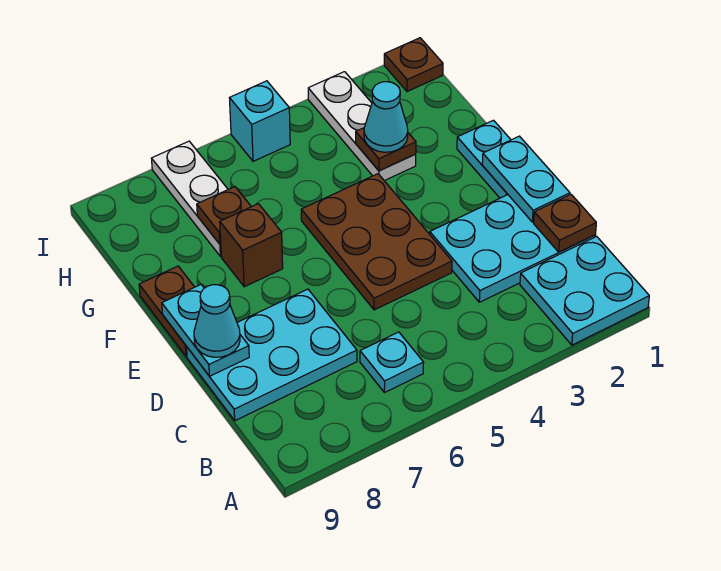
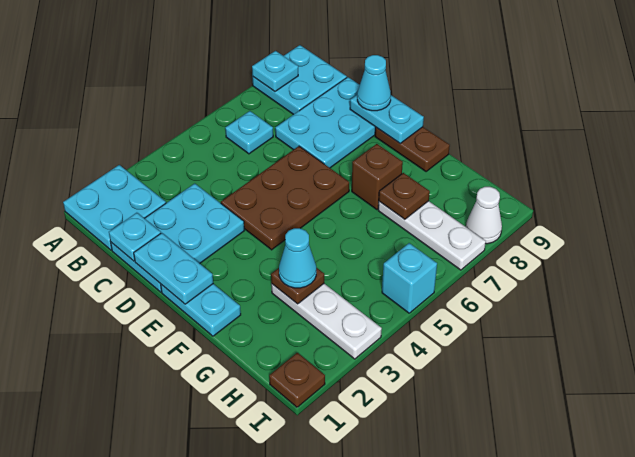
none -> cyan plate A8:B9 level 1
none -> cyan plate A8 level 2
brown plate C1 level 2 -> cyan plate C1 level 2
brown plate D4:F5 level 1 -> brown plate D4:E6 level 1
none -> white cone I8 level 1

